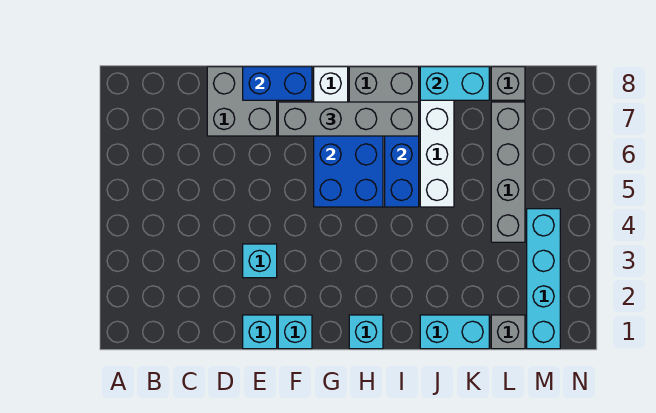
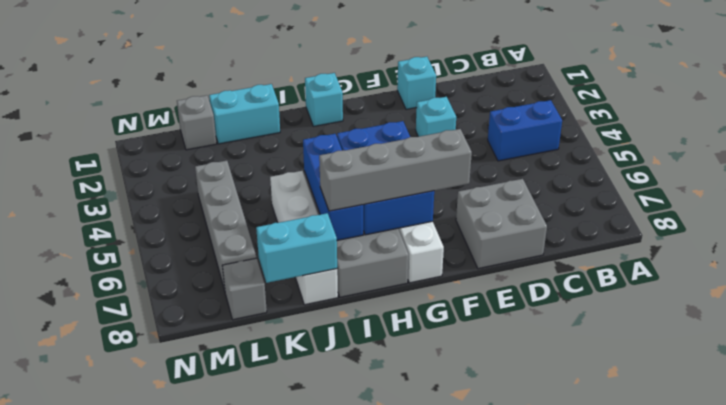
blue brick E8:F8 level 2 -> blue brick B4:C4 level 1
cyan brick F1 level 1 -> none
cyan brick M1:M4 level 1 -> none

